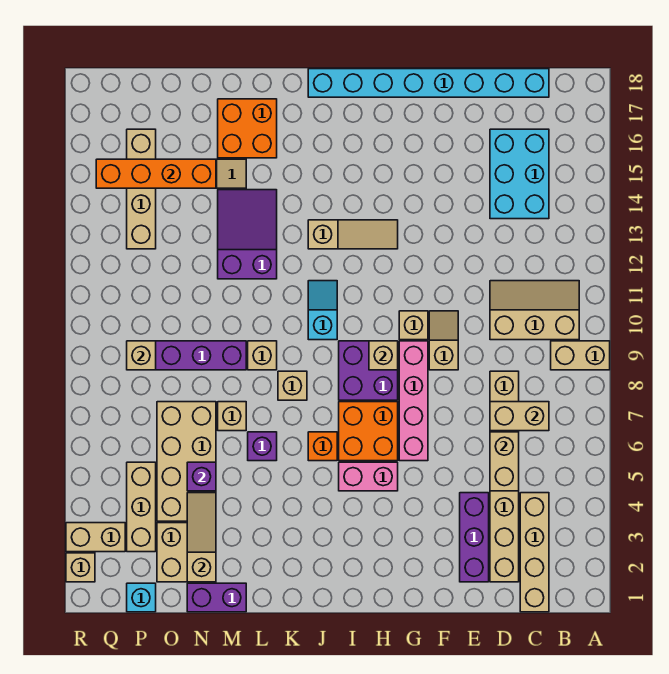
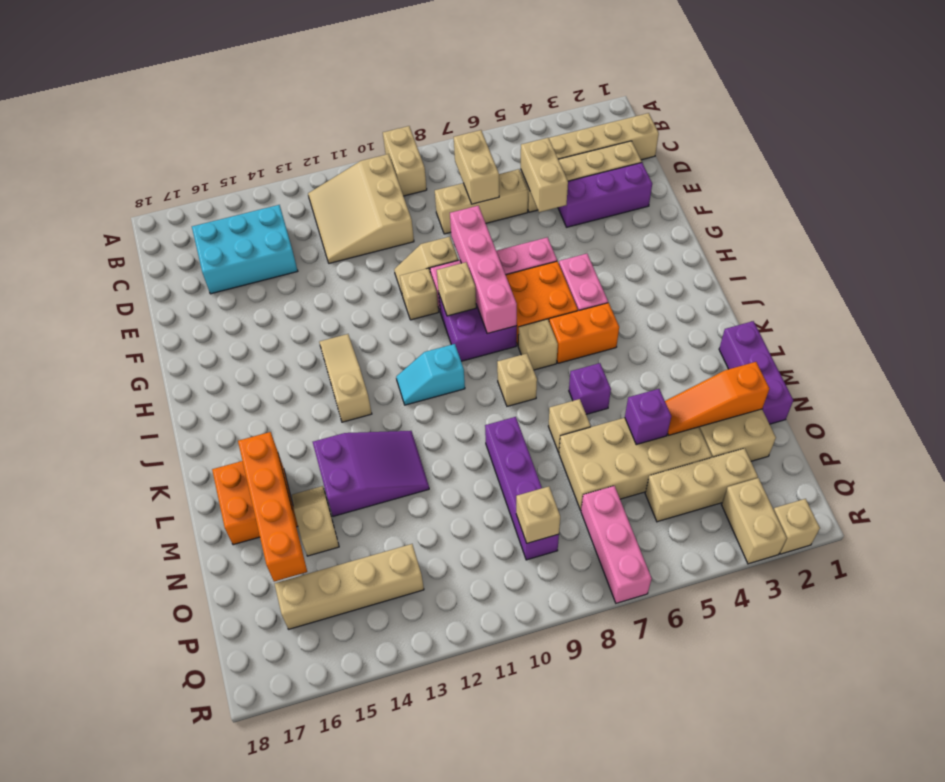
tan slope B10:D11 level 1 top 10 -> tan slope B10:D12 level 1 top 10
cyan brick C18:J18 level 1 -> none
tan brick D5:D6 level 2 -> tan brick D5:E5 level 2
none -> pink brick F8:I8 level 2
orange brick J6 level 1 -> orange brick J5:J6 level 1
tan brick L9 level 1 -> tan brick J7 level 1
purple slope L12:M14 level 1 top 12 -> purple slope L12:M14 level 1 top 14
purple brick M1:N1 level 1 -> purple brick L1:N1 level 1
tan slope N2:N4 level 2 top 2 -> orange slope N2:N4 level 2 top 2
orange brick N15:Q15 level 2 -> orange brick L16:O16 level 2
cyan brick P1 level 1 -> none
none -> pink brick P7:R7 level 1

